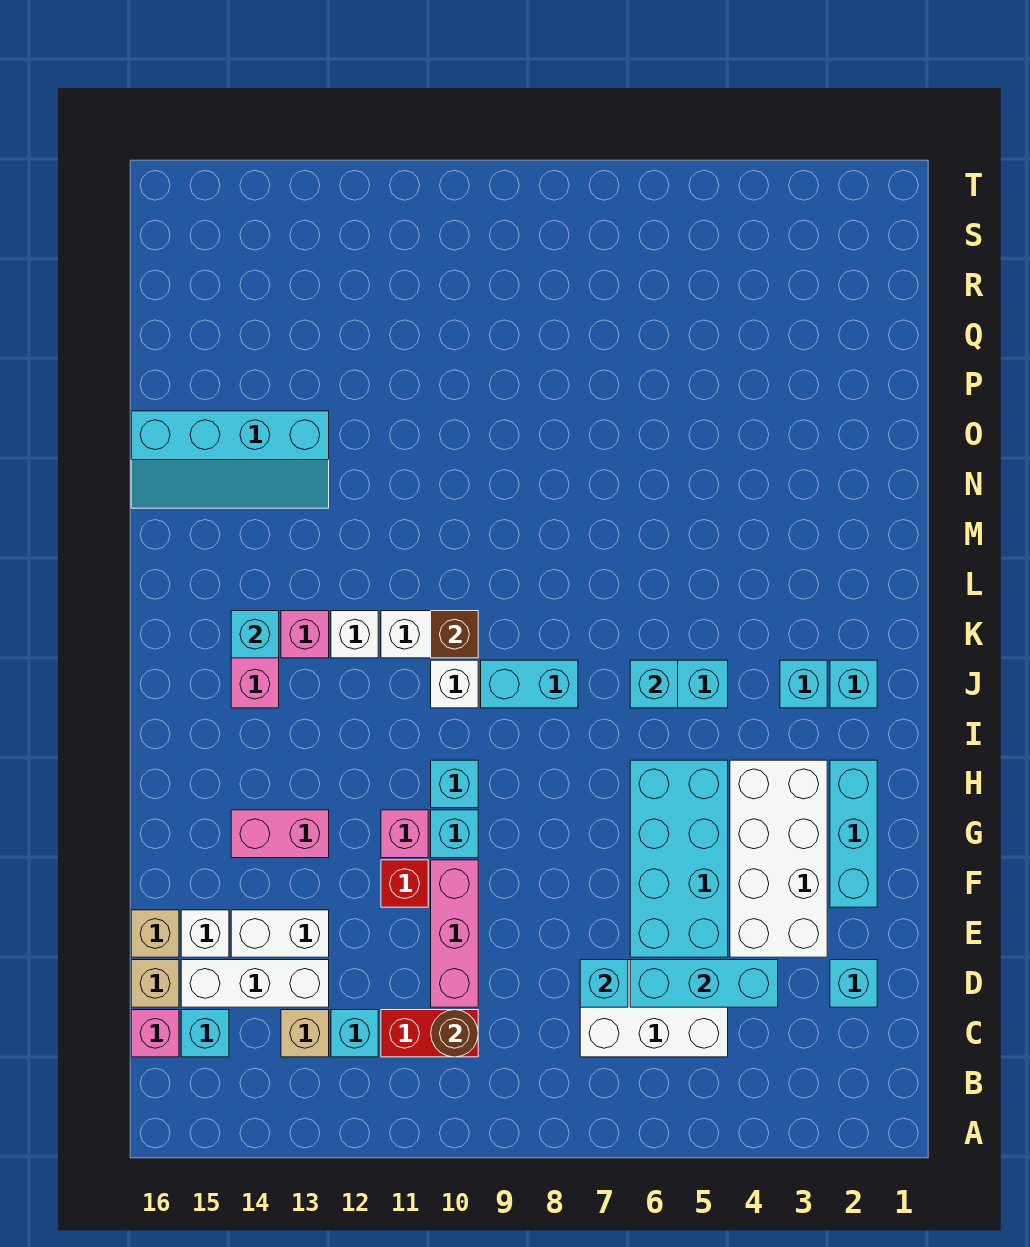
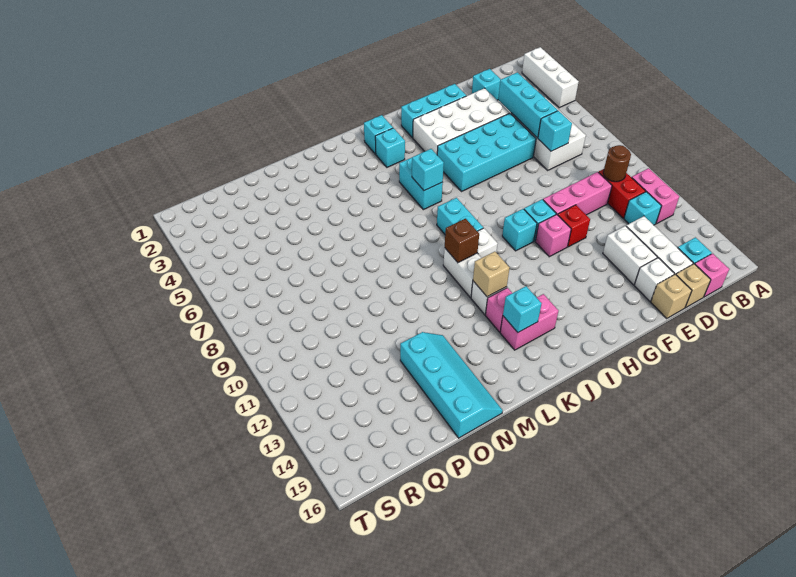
none -> white brick A2:A4 level 1
tan brick C13 level 1 -> tan brick K12 level 2
pink brick G13:G14 level 1 -> pink brick B11:B12 level 1

